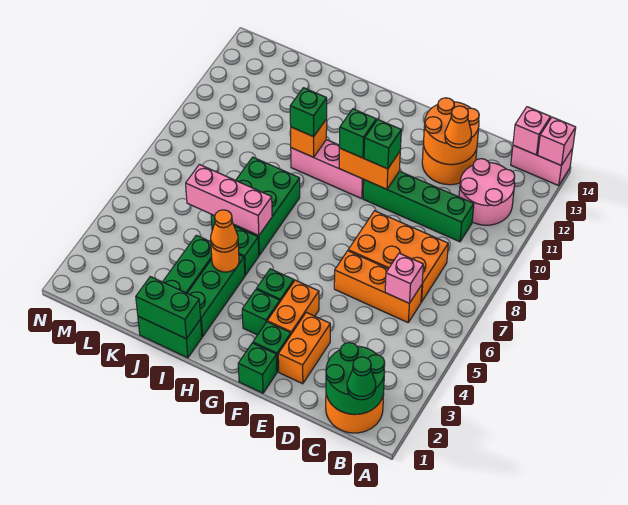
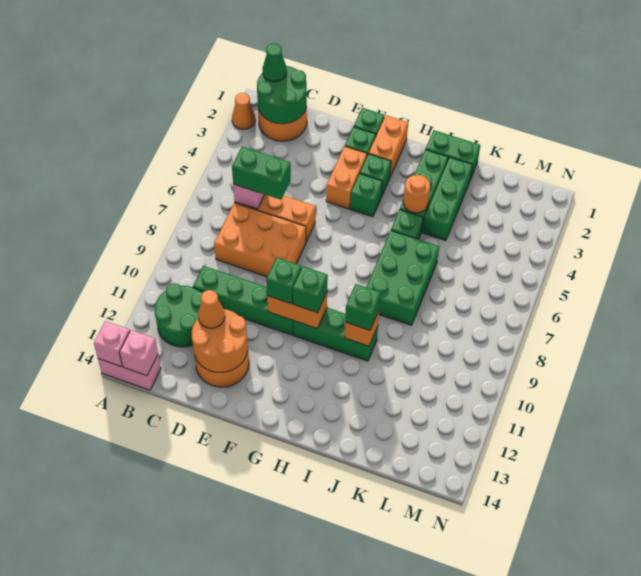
pink round brick B11:C12 level 1 -> green round brick B11:C12 level 1
orange brick E2:E3 level 1 -> orange brick G1:G2 level 1
pink brick G10:I10 level 1 -> green brick G10:I10 level 1
green brick I1:J1 level 2 -> green brick C6:D6 level 3
orange cone I4 level 3 -> orange cone A2 level 1
pink brick I6:K6 level 2 -> none

